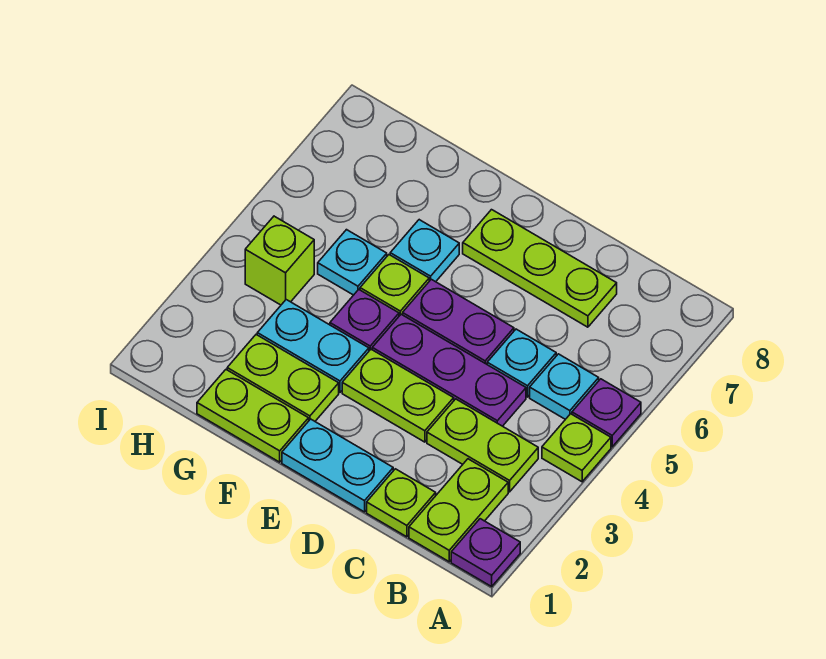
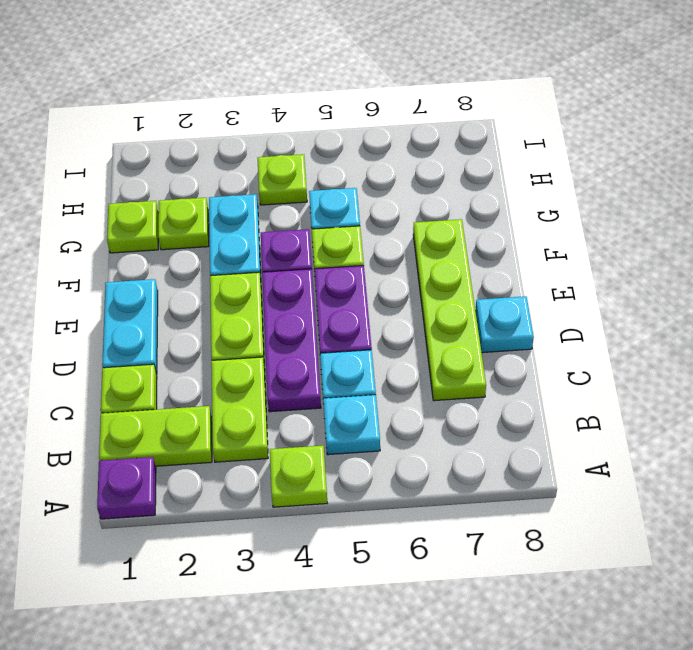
purple plate A5 level 1 -> none
lime plate C7:E7 level 1 -> lime plate C7:F7 level 1
lime plate F1:G1 level 1 -> lime plate G1 level 1
lime plate F2:G2 level 1 -> lime plate G2 level 1
cyan plate F6 level 1 -> cyan plate D8 level 1
lime brick H4 level 1 -> lime plate H4 level 1

